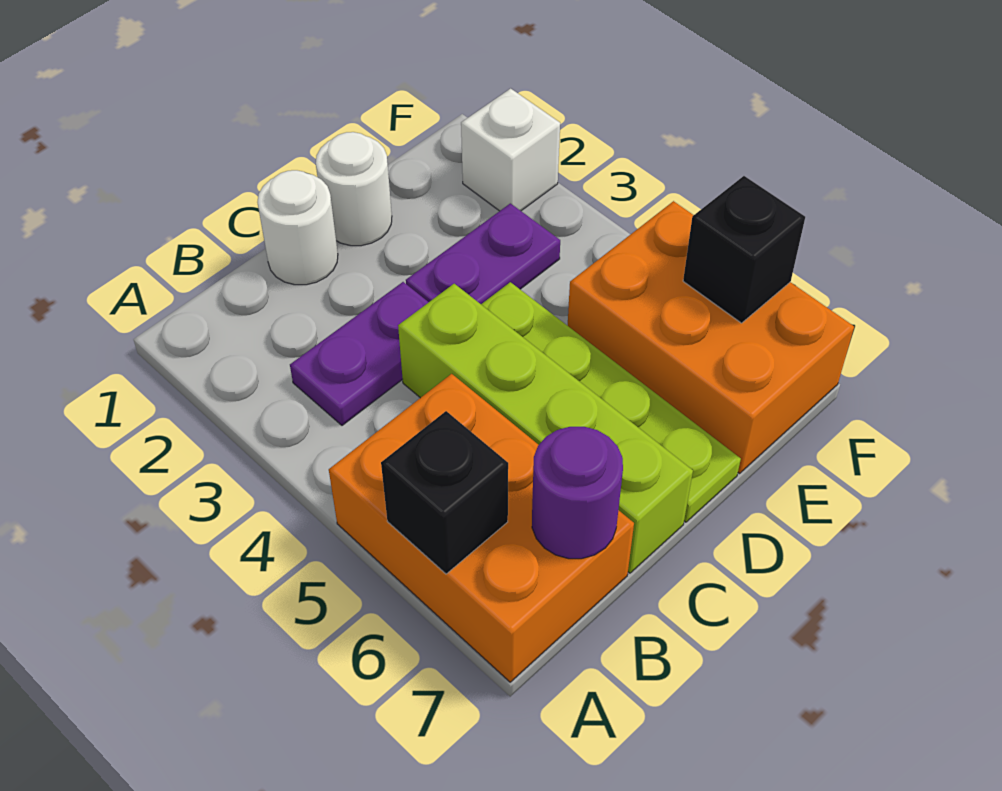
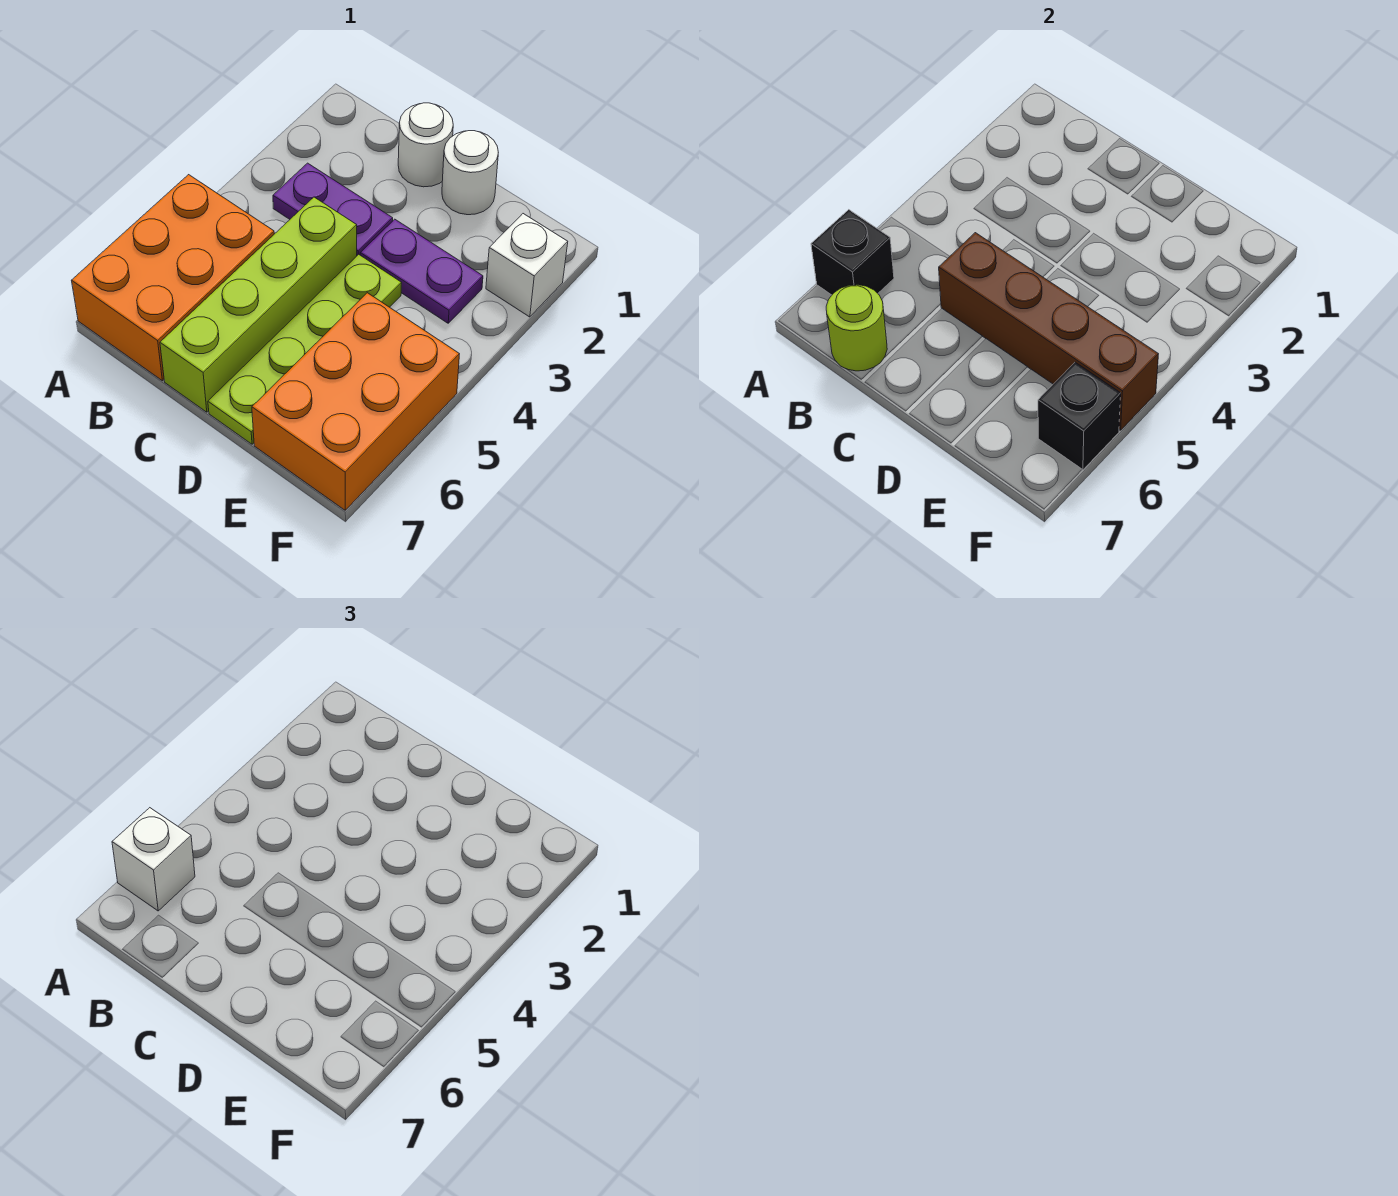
none -> white brick A6 level 3
purple round brick B7 level 2 -> lime round brick B7 level 2
none -> brown brick C5:F5 level 2

